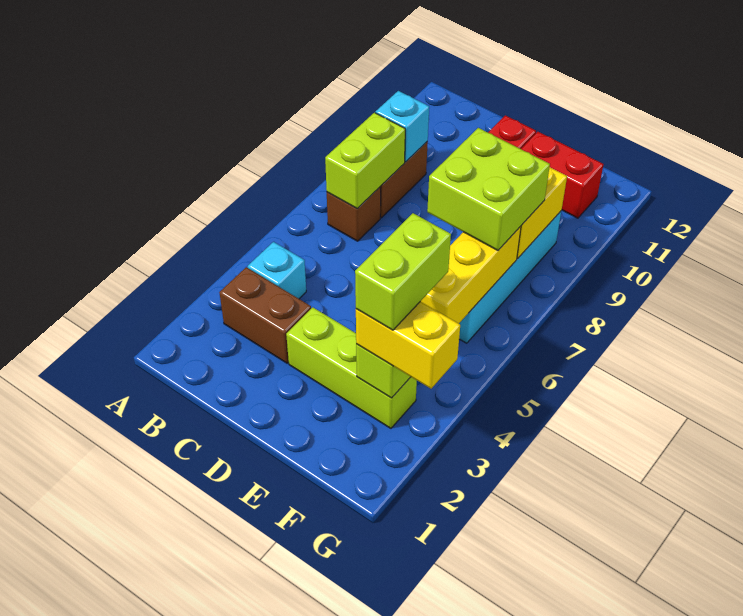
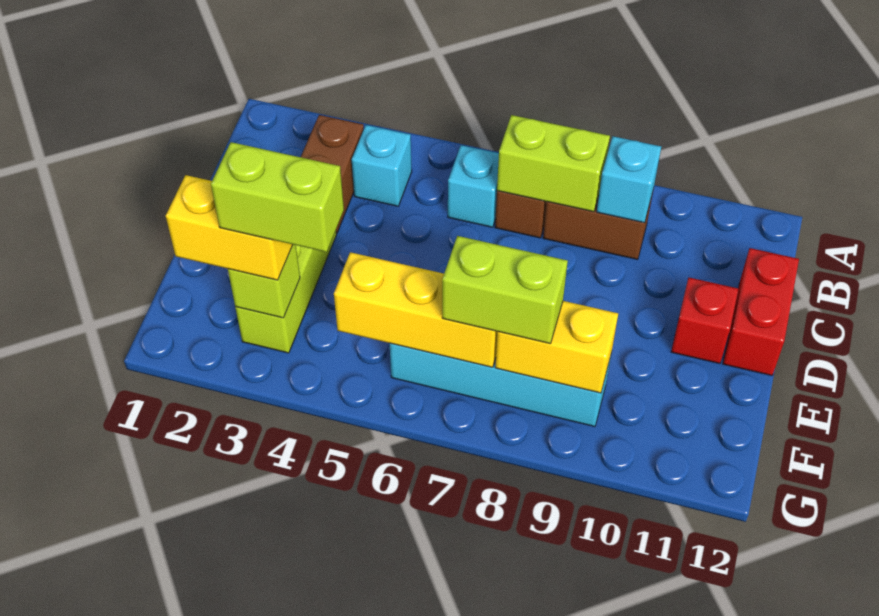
none -> cyan brick B6 level 1
lime brick E7:F8 level 3 -> lime brick F7:F8 level 3
red brick E11:F11 level 1 -> red brick C12:D12 level 1
yellow brick F3:G3 level 3 -> yellow brick F2:F3 level 3

